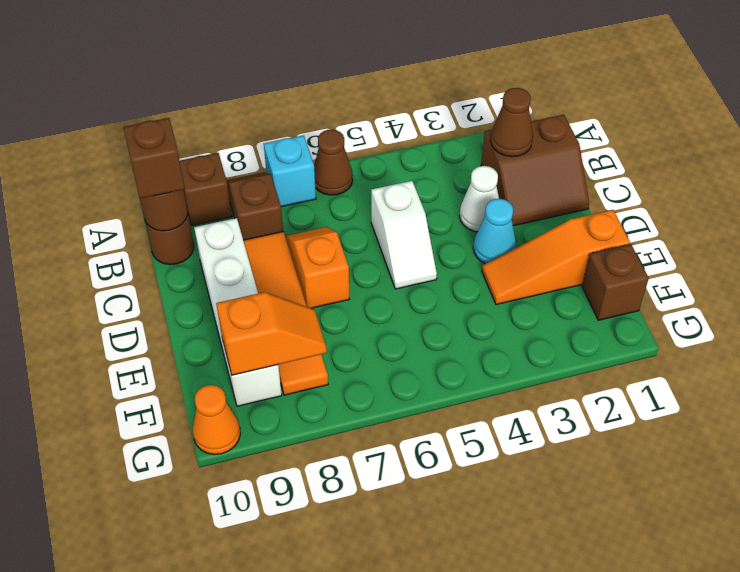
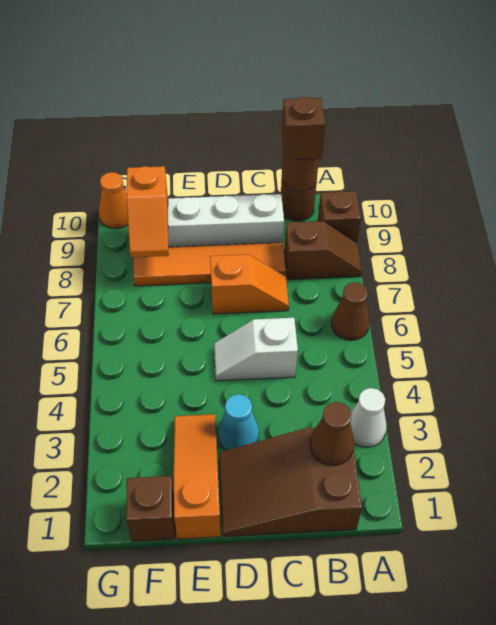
cyan brick A7 level 1 -> none
brown slope B1:C2 level 1 top B -> brown slope B1:D2 level 1 top B
white cone C3 level 1 -> white cone A3 level 1

